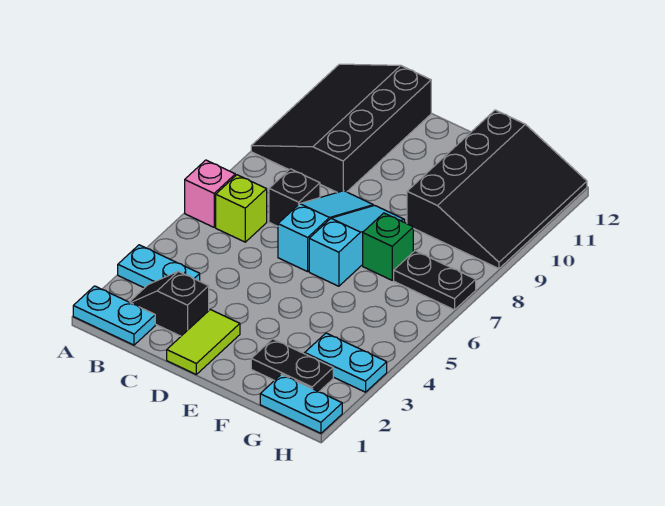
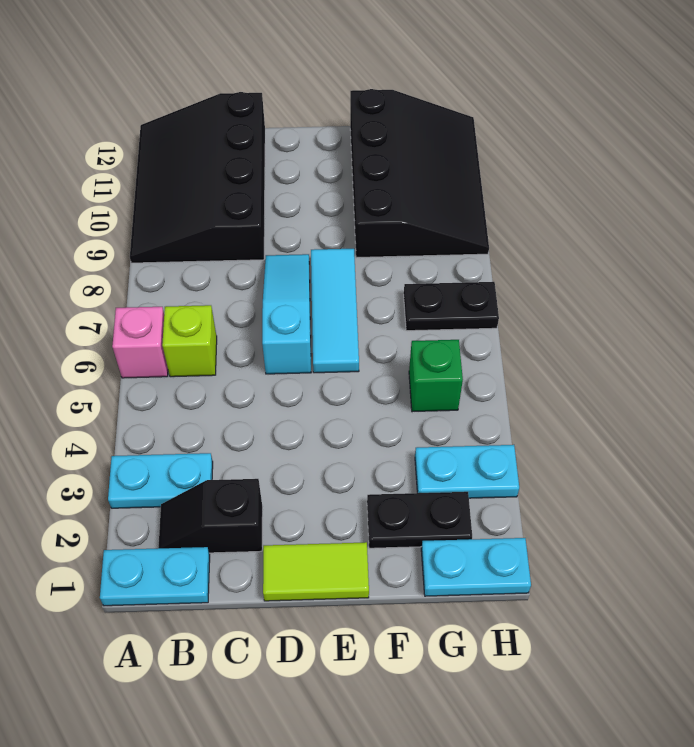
black brick C7 level 1 -> none
lime tile D1:D2 level 1 -> lime tile D1:E1 level 1
cyan slope E6:E8 level 1 top 6 -> cyan tile E6:E8 level 1
green brick F7 level 1 -> green brick G5 level 1

